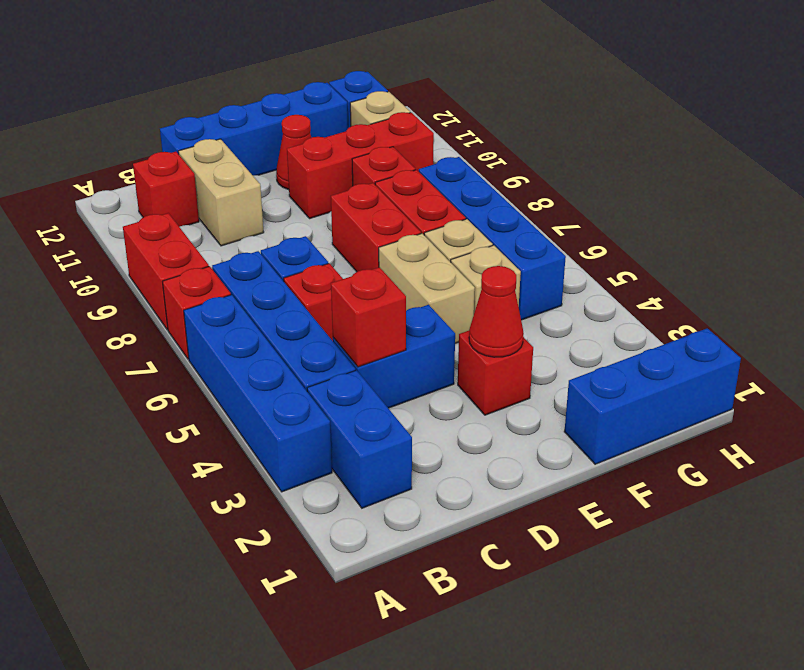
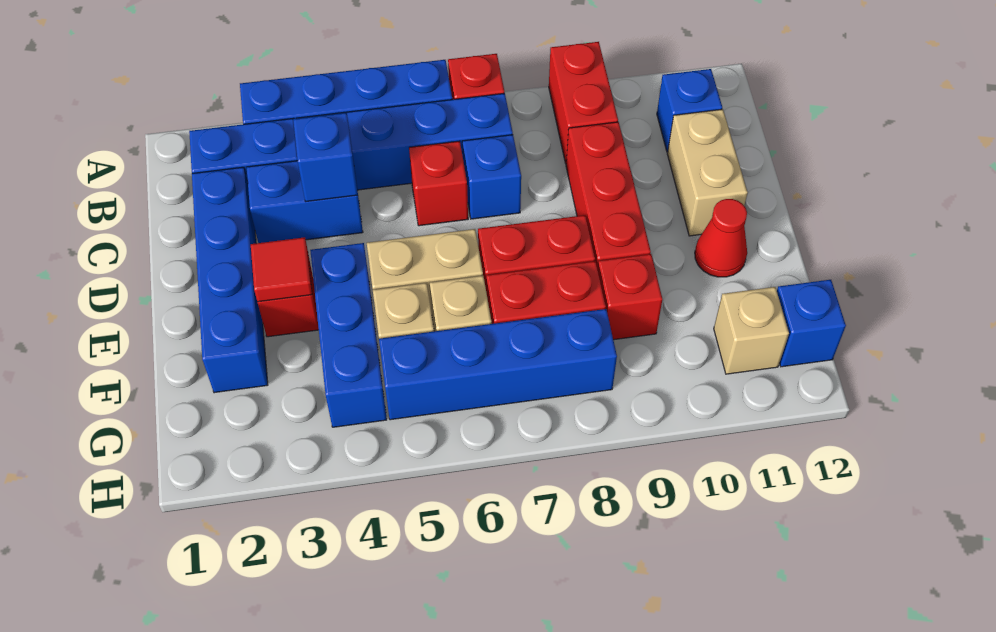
red brick A8:A9 level 1 -> red brick A9:B9 level 1
red brick B11 level 1 -> blue brick B11 level 1
blue brick C4:D4 level 1 -> blue brick C3:C4 level 1
red brick C4 level 2 -> blue brick C4 level 2
tan brick C10:C11 level 1 -> tan brick C11:D11 level 1
blue brick C12:F12 level 1 -> blue brick C2:F2 level 1
red cone E3 level 2 -> red tile E3 level 2
red brick E10:G10 level 1 -> red brick C9:E9 level 1
blue brick F1:H1 level 1 -> blue brick E4:G4 level 1

